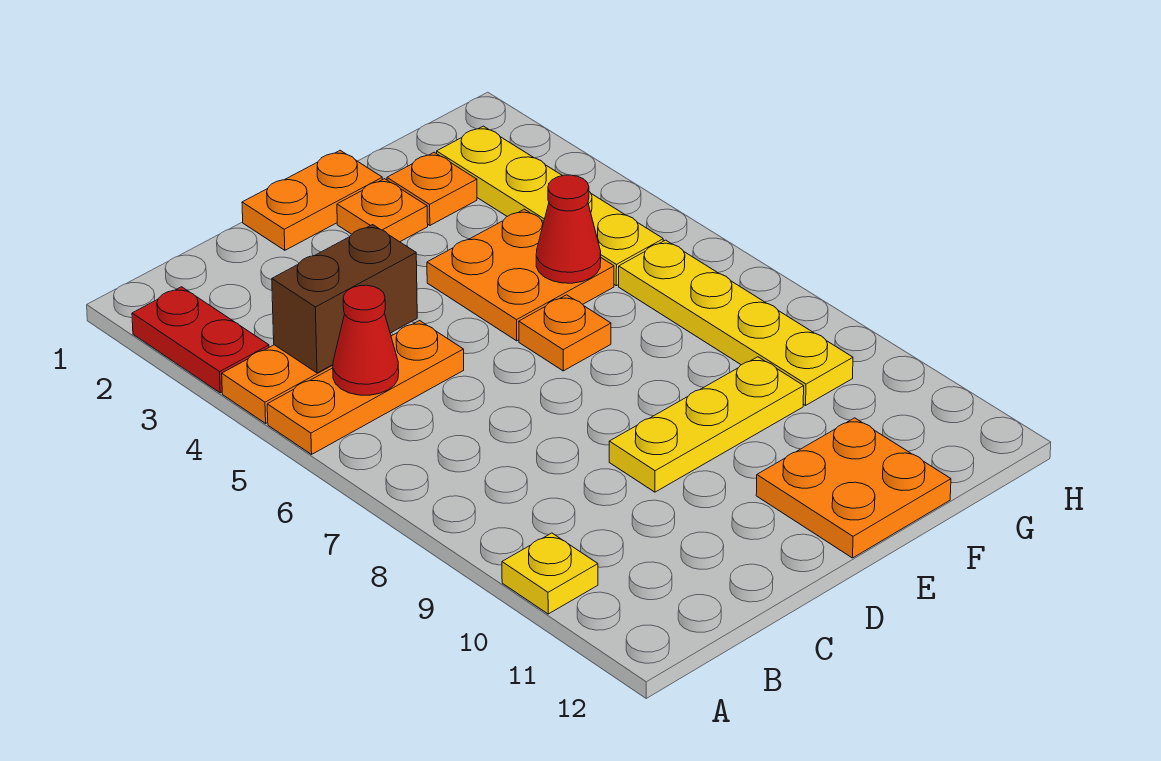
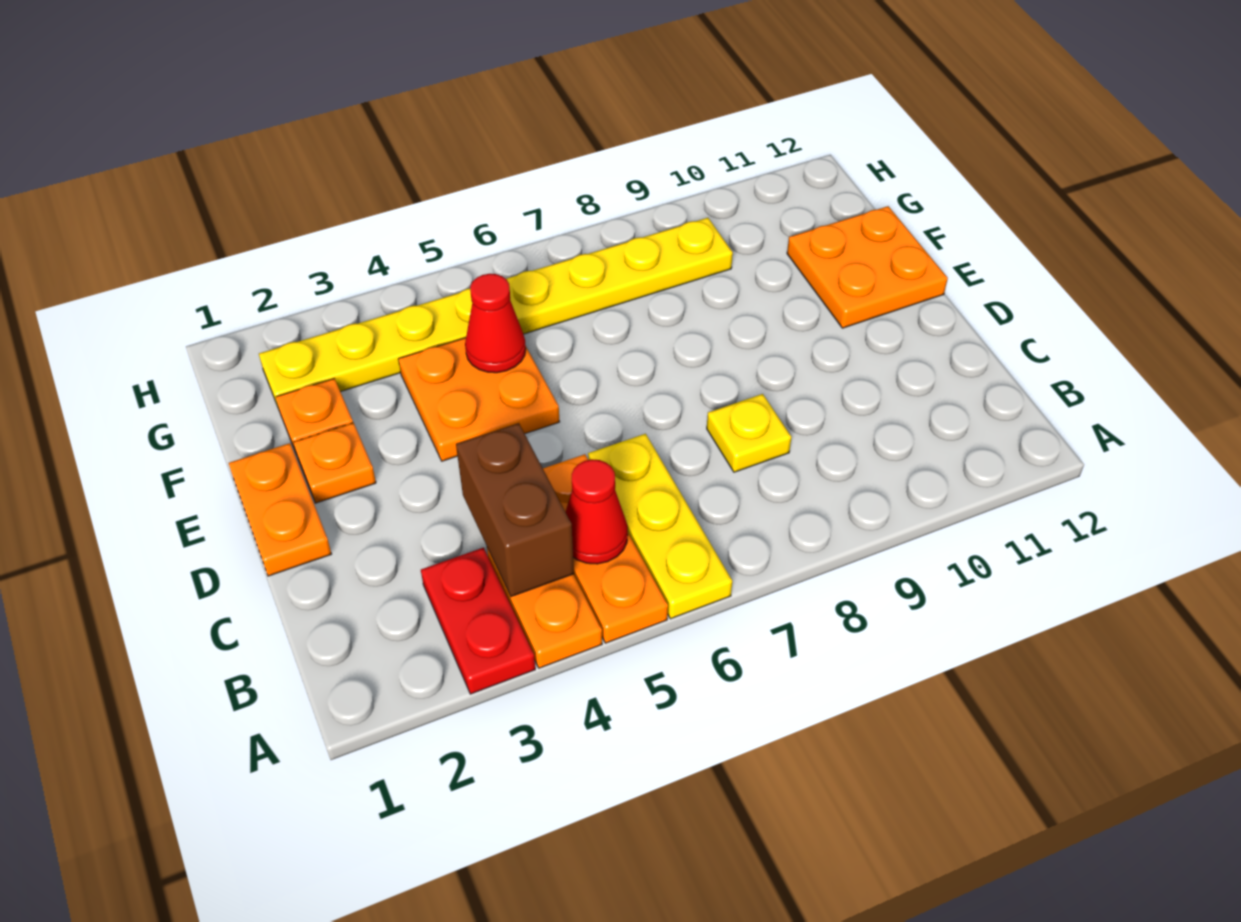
red plate A2:A3 level 1 -> red plate A3:B3 level 1
yellow plate A10 level 1 -> yellow plate C8 level 1
yellow plate D9:F9 level 1 -> yellow plate A6:C6 level 1
orange plate E6 level 1 -> none

